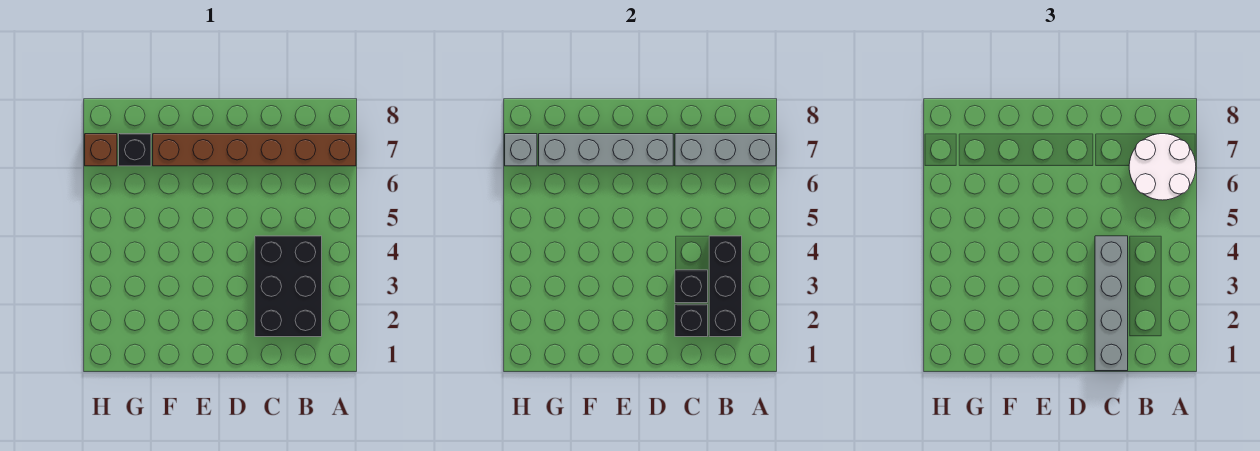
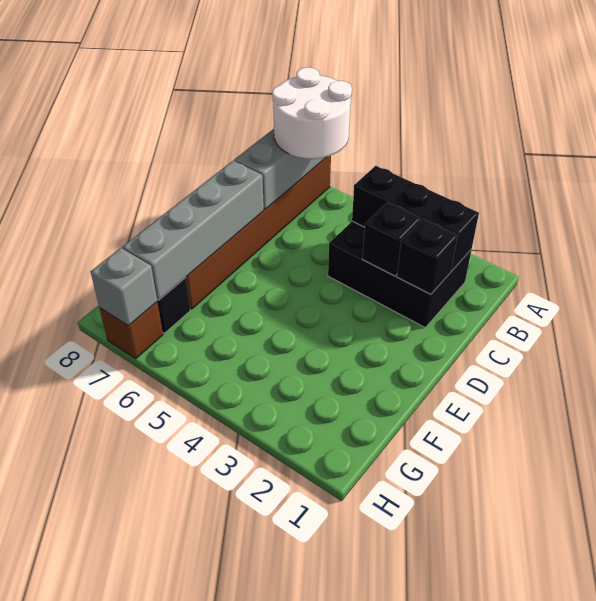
grey brick C1:C4 level 3 -> none

